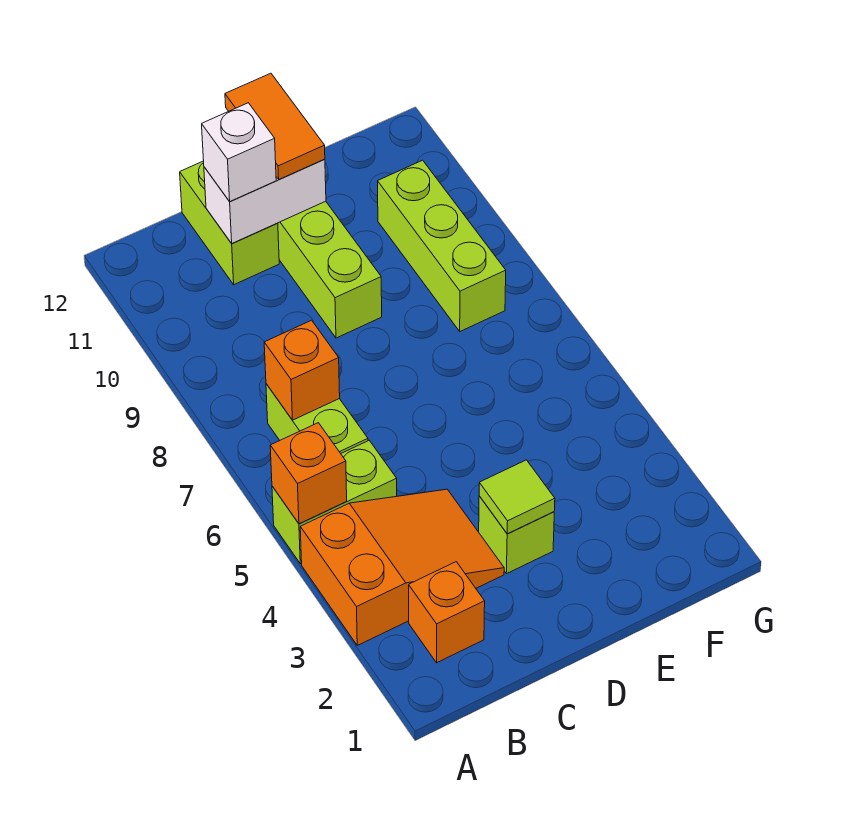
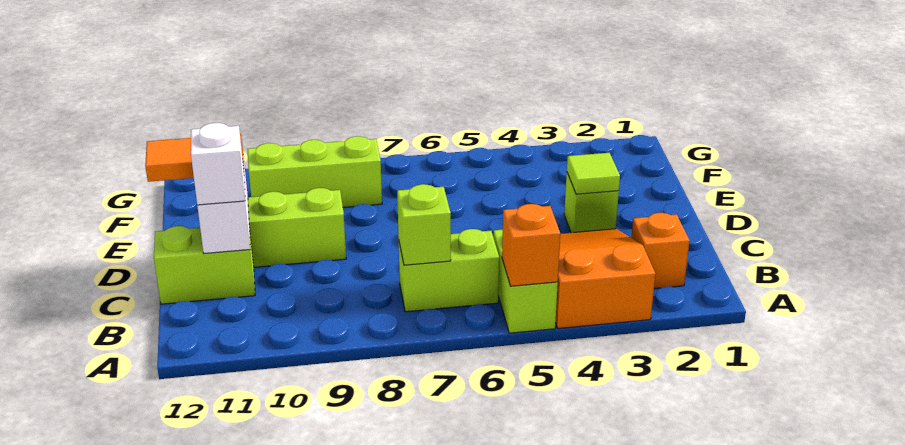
orange brick B7 level 2 -> lime brick B7 level 2

